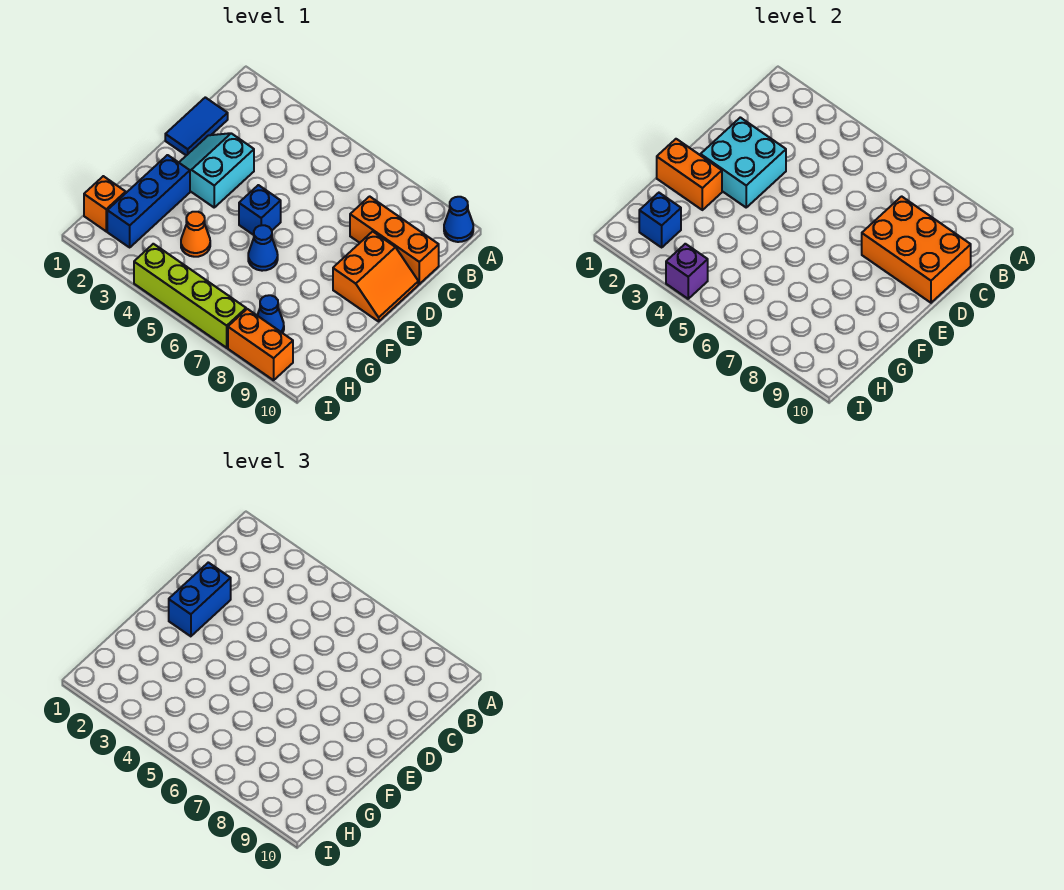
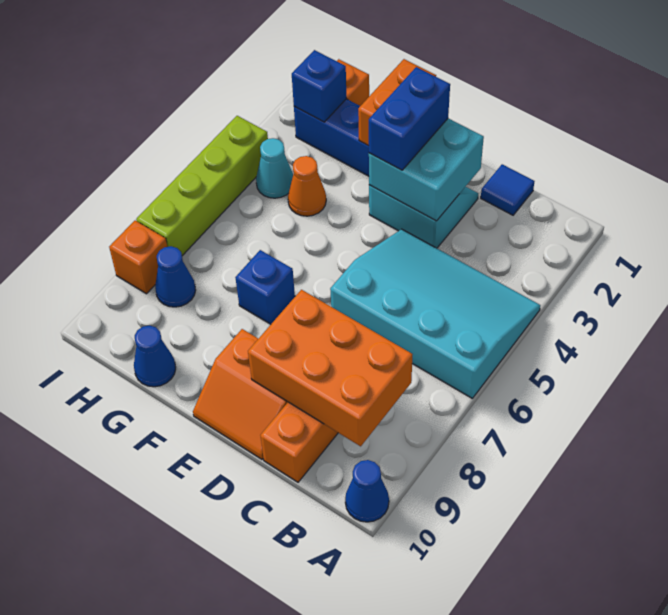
none -> cyan slope A4:D6 level 1 top 6
blue tile C1:D1 level 1 -> blue tile C1 level 1
orange brick C8:D10 level 2 -> orange brick B8:D9 level 2
blue brick D2:E2 level 3 -> blue brick E2:E3 level 3
blue brick E5 level 1 -> blue brick F7 level 1
blue cone F6 level 1 -> blue cone G10 level 1
none -> cyan cone H4 level 1
purple brick I4 level 2 -> none
orange brick I8:I9 level 1 -> orange brick I8 level 1

